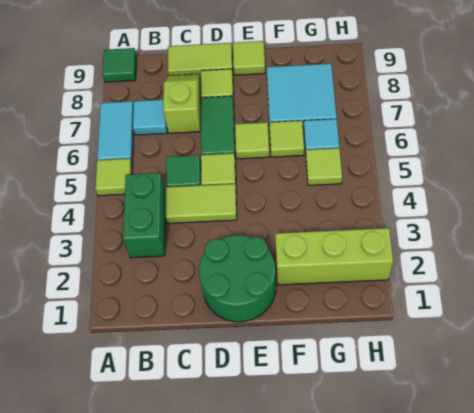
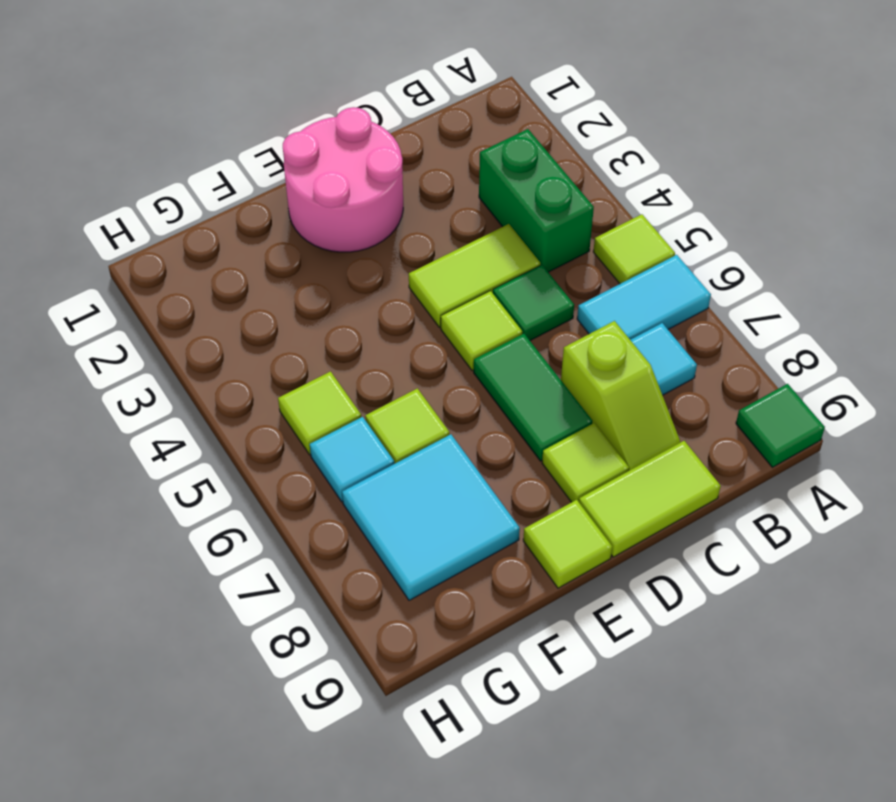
cyan tile A6:A7 level 1 -> cyan tile A6:B6 level 1
green round brick D1:E2 level 1 -> pink round brick D1:E2 level 1
lime tile E6 level 1 -> none
lime brick F2:H2 level 1 -> none

